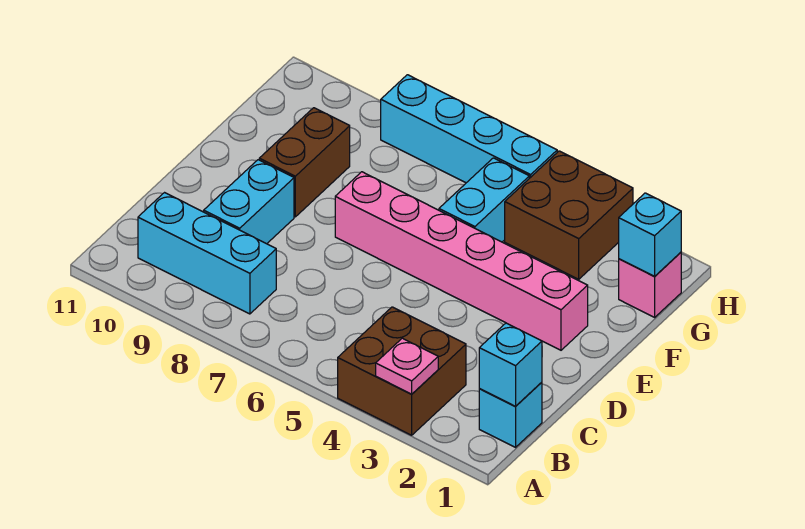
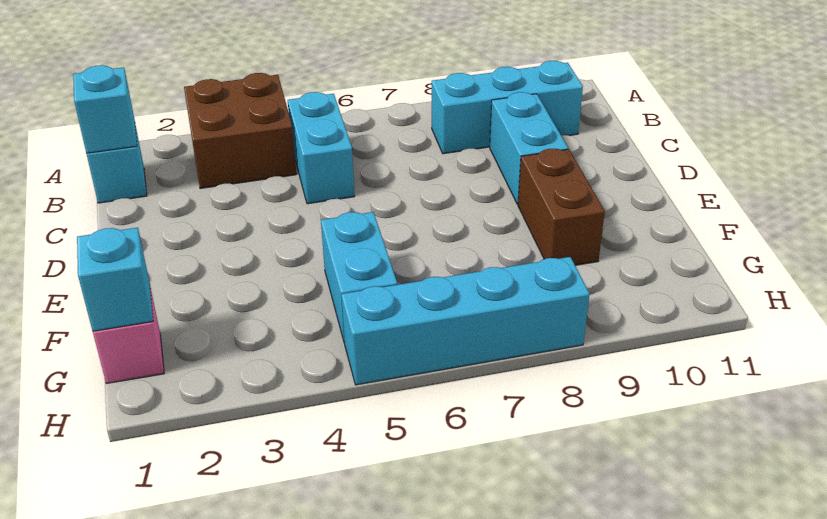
pink plate A3 level 2 -> none
none -> cyan brick B5:C5 level 1
pink brick E2:E7 level 1 -> none
brown brick G3:H4 level 1 -> none

